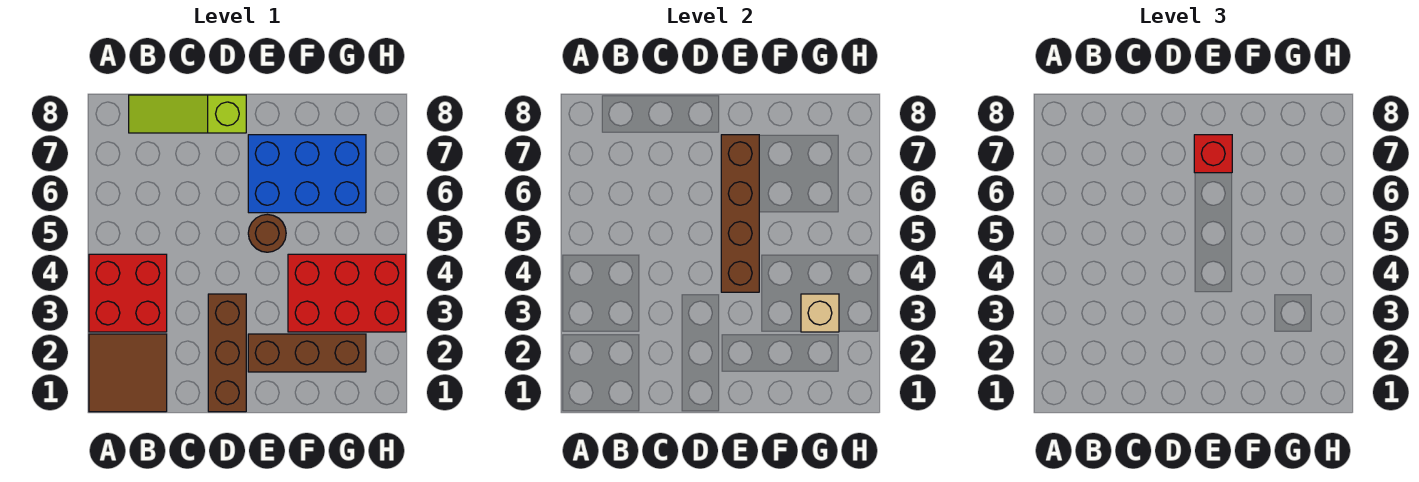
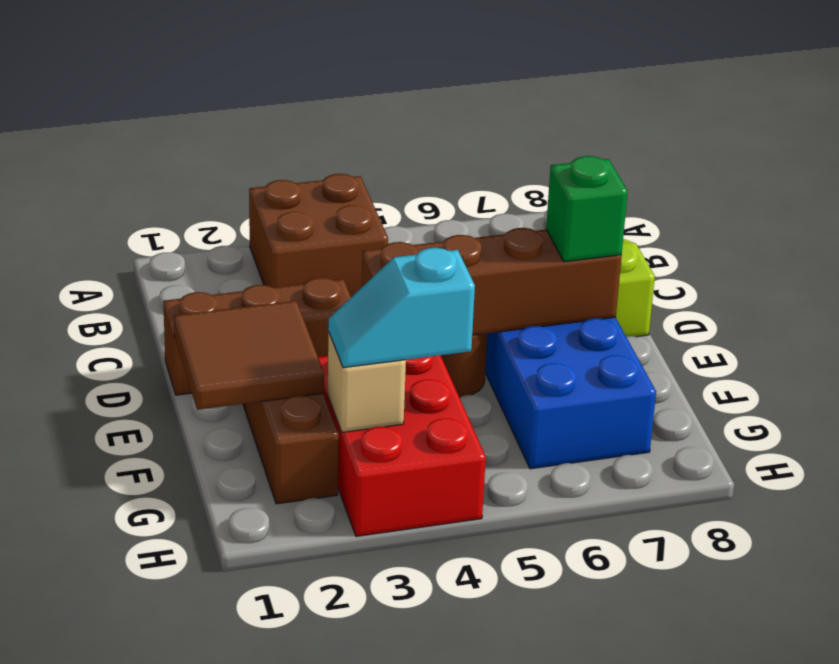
brown tile A1:B2 level 1 -> brown tile E1:F2 level 2
red brick A3:B4 level 1 -> brown brick A3:B4 level 1
red brick E7 level 3 -> green brick E7 level 3
none -> cyan slope G3:G4 level 3 top 4

